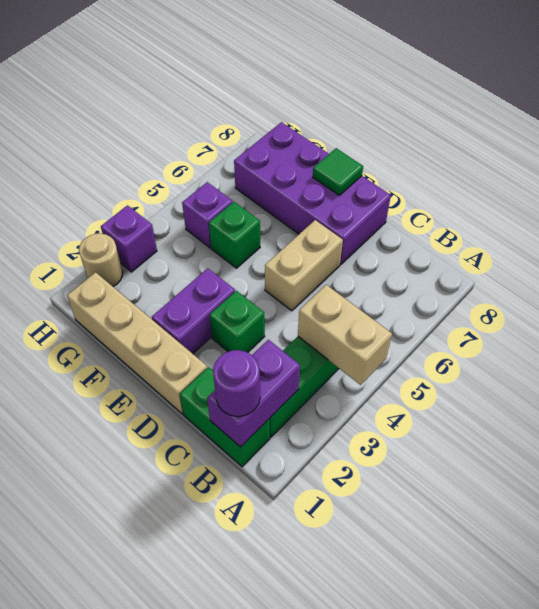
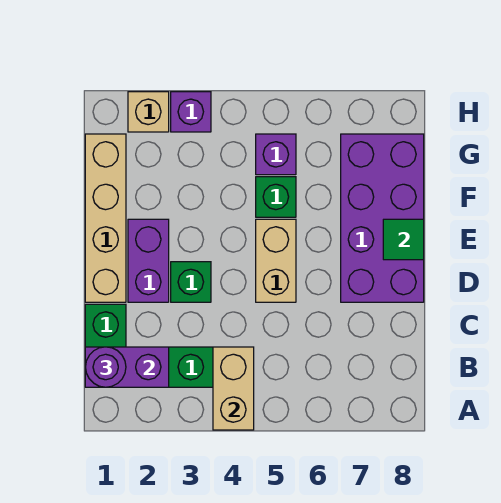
tan brick D5:D6 level 1 -> tan brick D5:E5 level 1
purple brick E2:E3 level 1 -> purple brick D2:E2 level 1
tan round brick H2 level 1 -> tan brick H2 level 1

